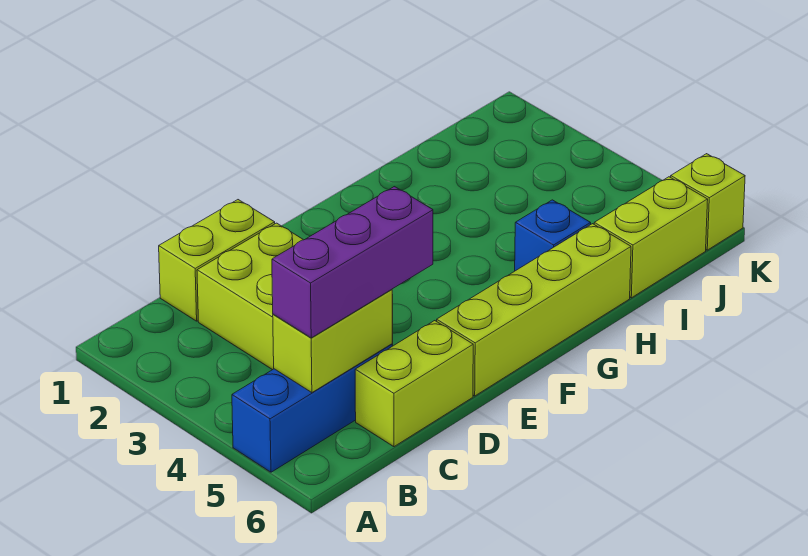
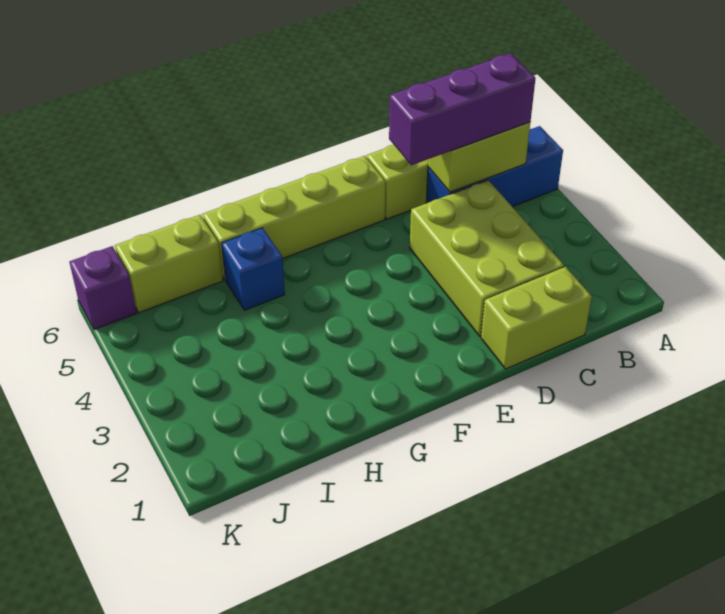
lime brick K6 level 1 -> purple brick K6 level 1

